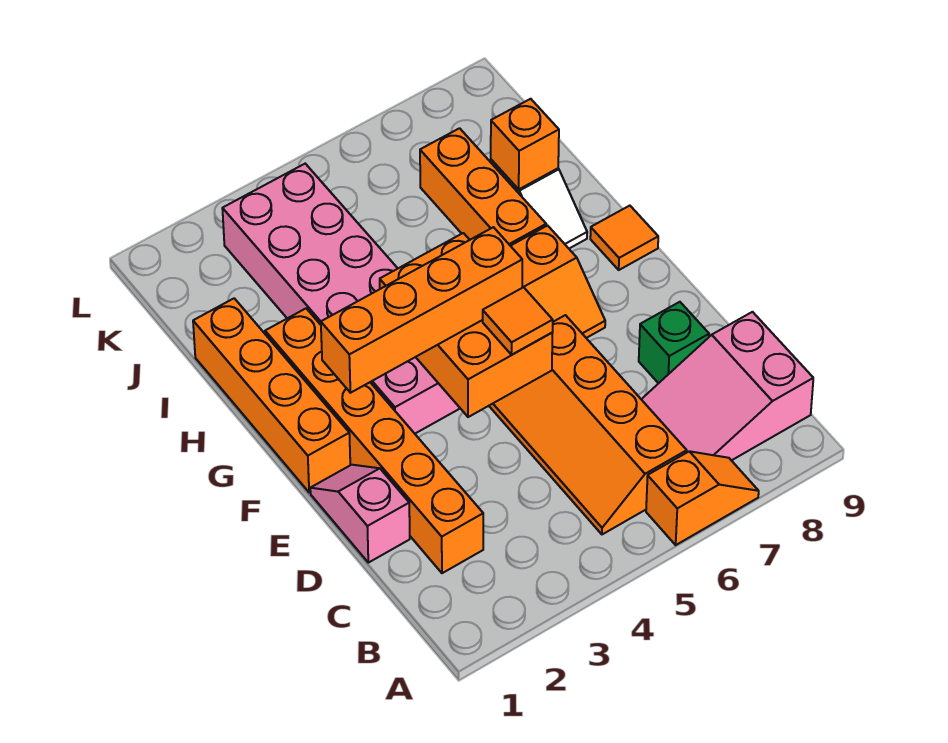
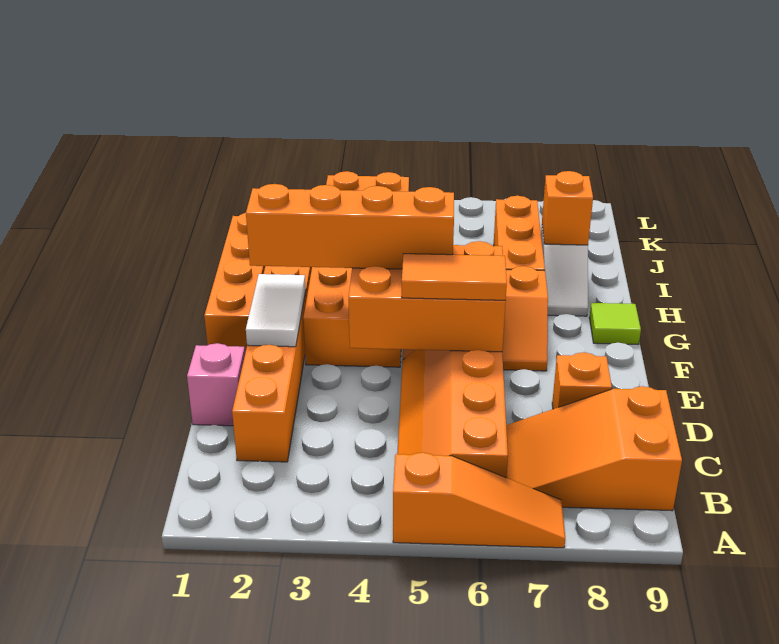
orange slope A6:A7 level 1 top 6 -> orange slope A5:A7 level 1 top 5
pink slope B7:C9 level 1 top 9 -> orange slope B7:C9 level 1 top 9
green brick D8 level 1 -> orange brick D8 level 1
none -> white tile E2:F2 level 2
orange brick E4:G5 level 2 -> orange brick E4:F6 level 2
orange tile E5 level 3 -> orange tile E5:E6 level 3
pink brick F3:K4 level 1 -> orange brick F3:K4 level 1
orange tile G9 level 1 -> lime tile G9 level 1

